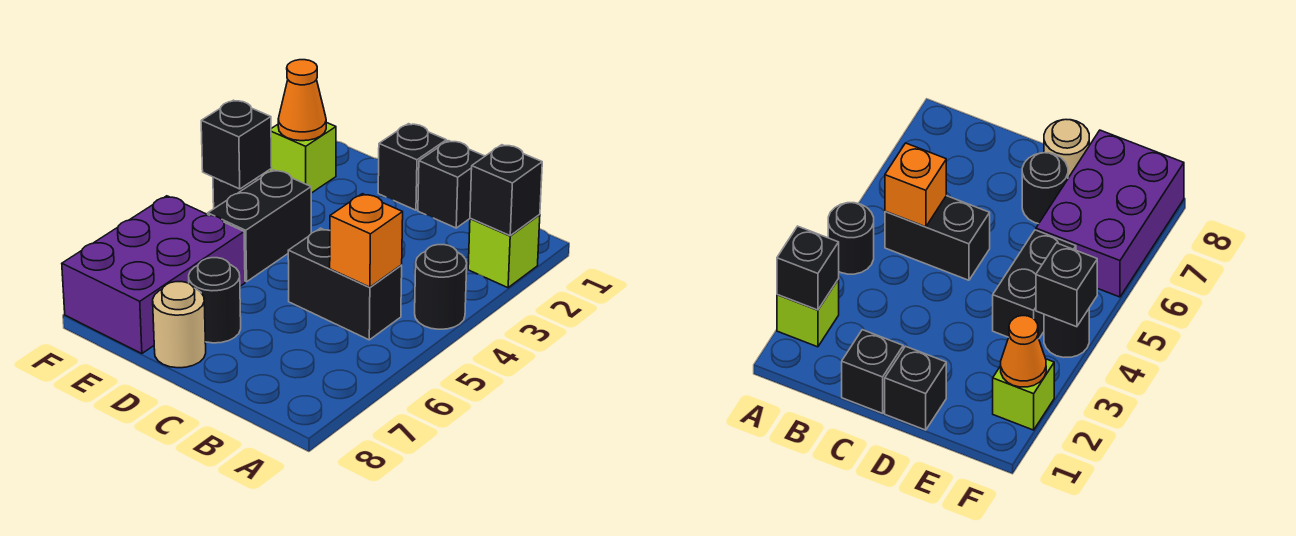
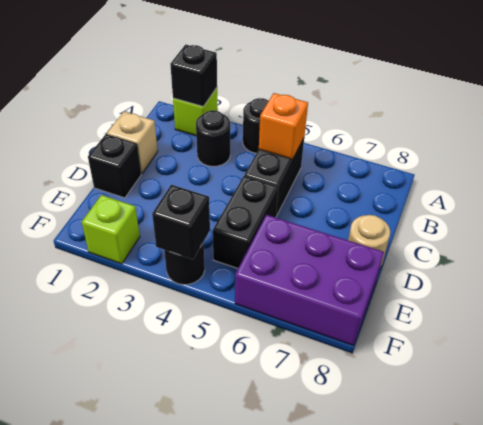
black brick C1 level 1 -> tan brick C1 level 1
black round brick D7 level 1 -> black round brick B3 level 1
black brick E4:E5 level 1 -> black brick D5:E5 level 1
orange cone F2 level 2 -> none

